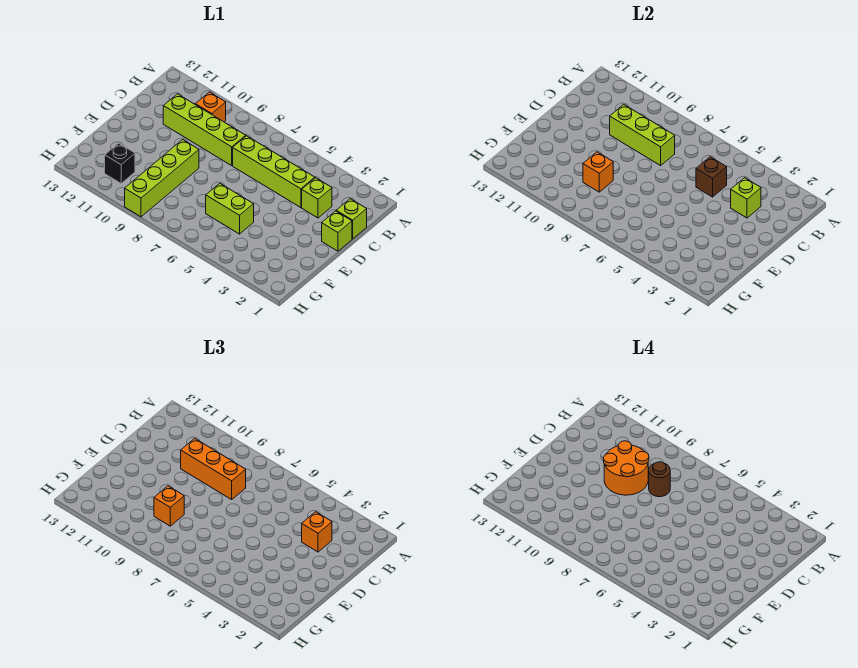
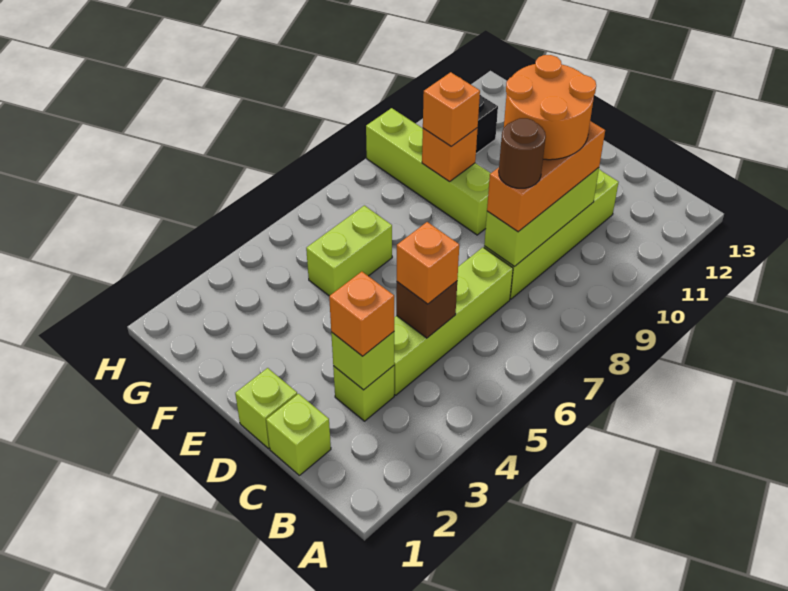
orange brick B10 level 1 -> orange brick C5 level 3

